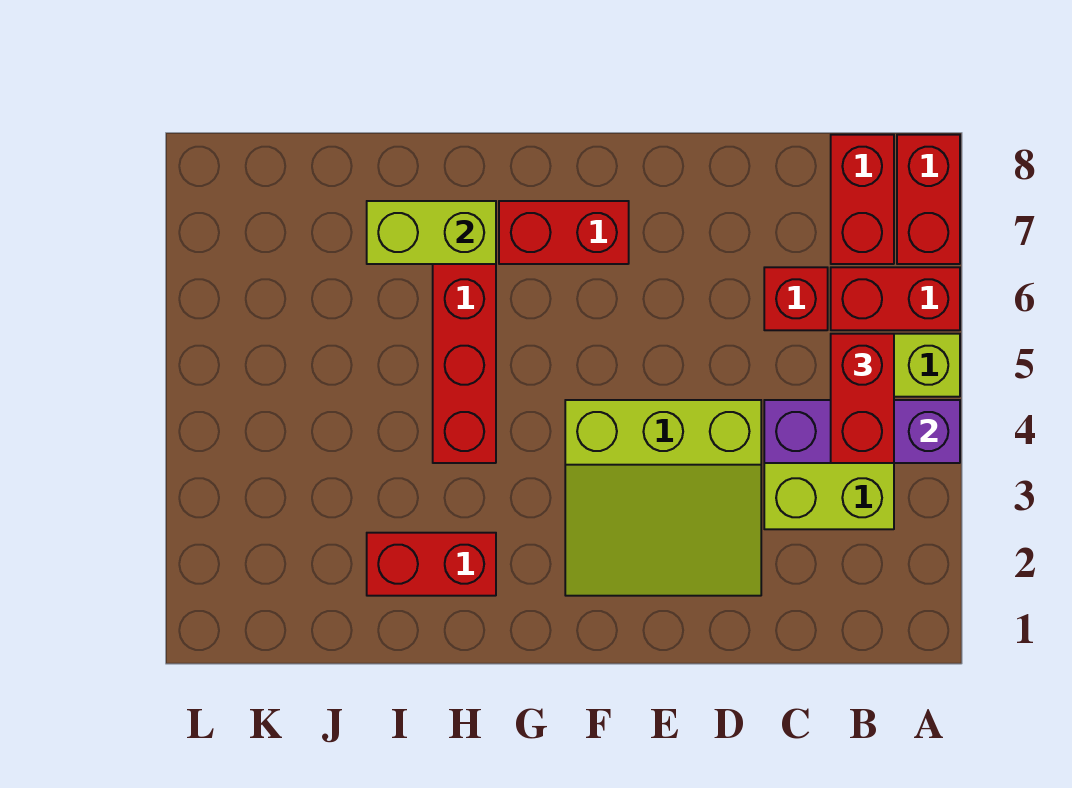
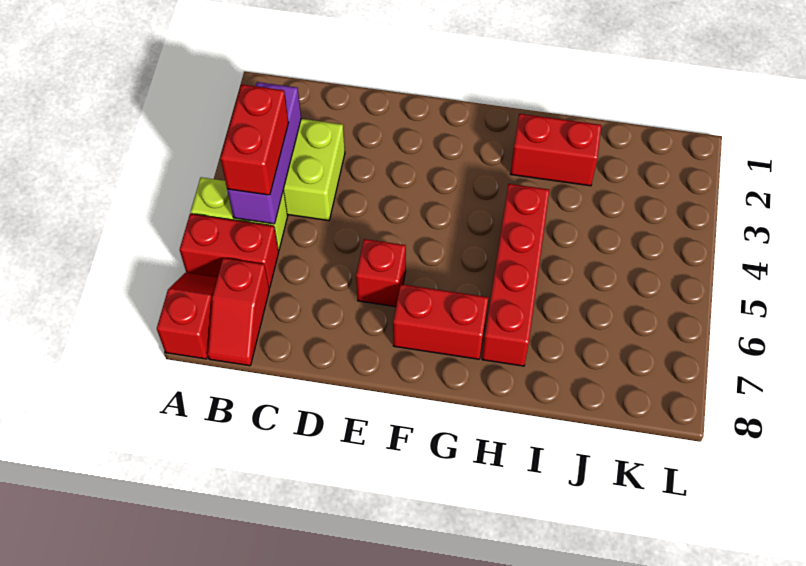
purple brick A4:C4 level 2 -> purple brick B3:B5 level 2
red brick A7:A8 level 1 -> red slope A7:A8 level 1 top 8
red brick B7:B8 level 1 -> red slope B7:B8 level 1 top 7
red brick C6 level 1 -> red brick E6 level 1
lime slope D2:F4 level 1 top 4 -> none
lime brick H7:I7 level 2 -> none

